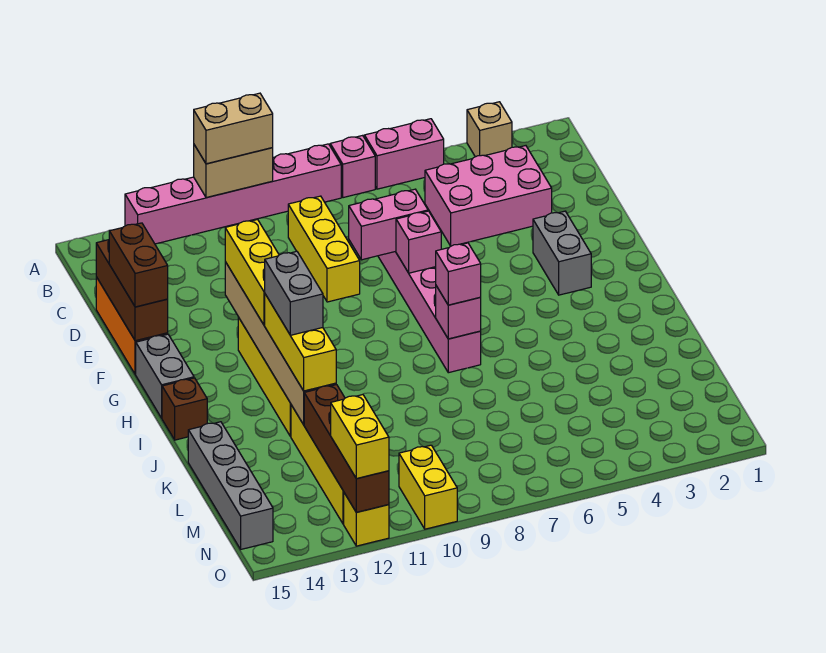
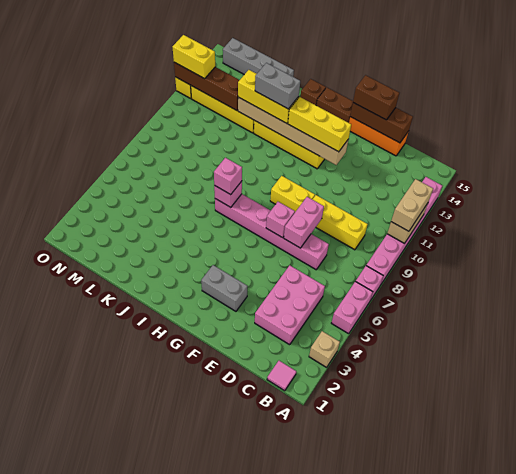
none -> pink tile B1 level 1
grey brick G15:H15 level 1 -> brown brick G15:H15 level 1
yellow brick N10:O10 level 1 -> yellow brick F9:G9 level 1

